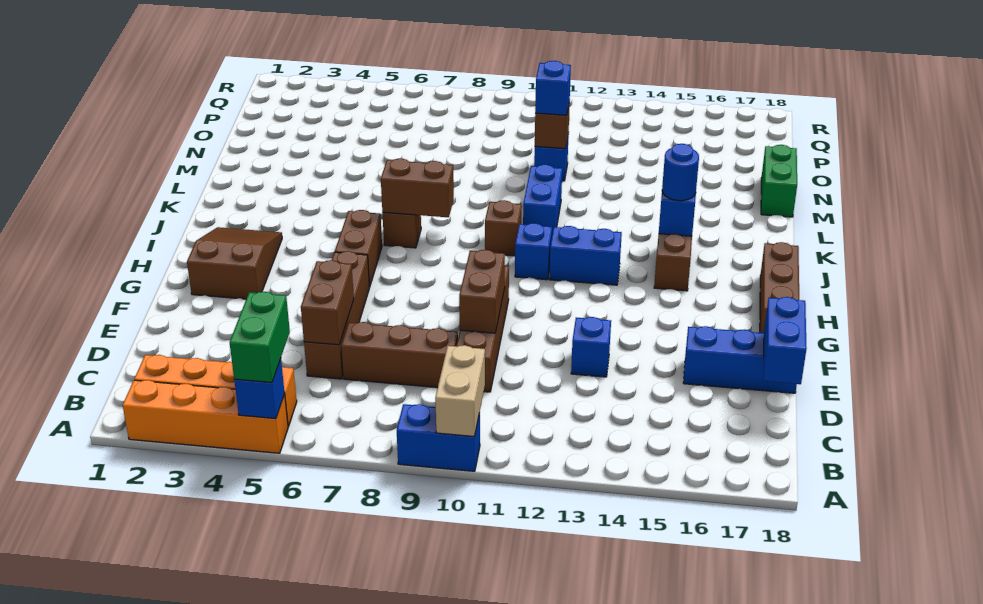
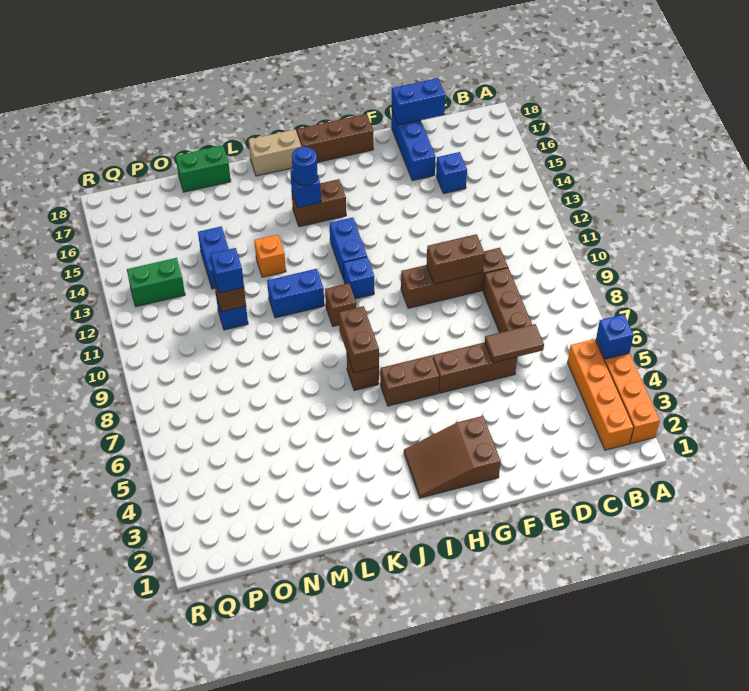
green brick A5:B5 level 3 -> green brick P13:Q13 level 1
blue brick A9:A10 level 1 -> blue brick N13:N14 level 1
tan brick A10:B10 level 2 -> tan brick J18:K18 level 1
brown brick D6:G6 level 1 -> brown brick E6:G6 level 1
brown brick D6:E6 level 2 -> brown tile D6:E6 level 2
blue brick E13 level 1 -> blue brick D15 level 1
none -> orange brick L13 level 1

